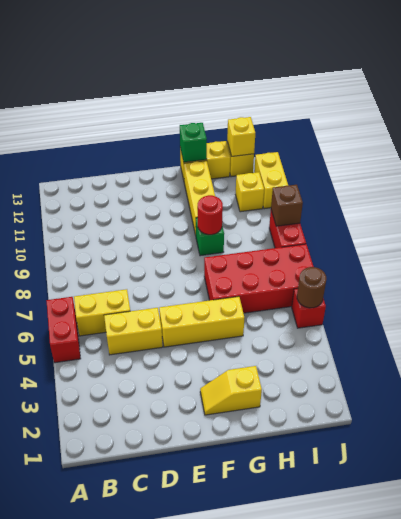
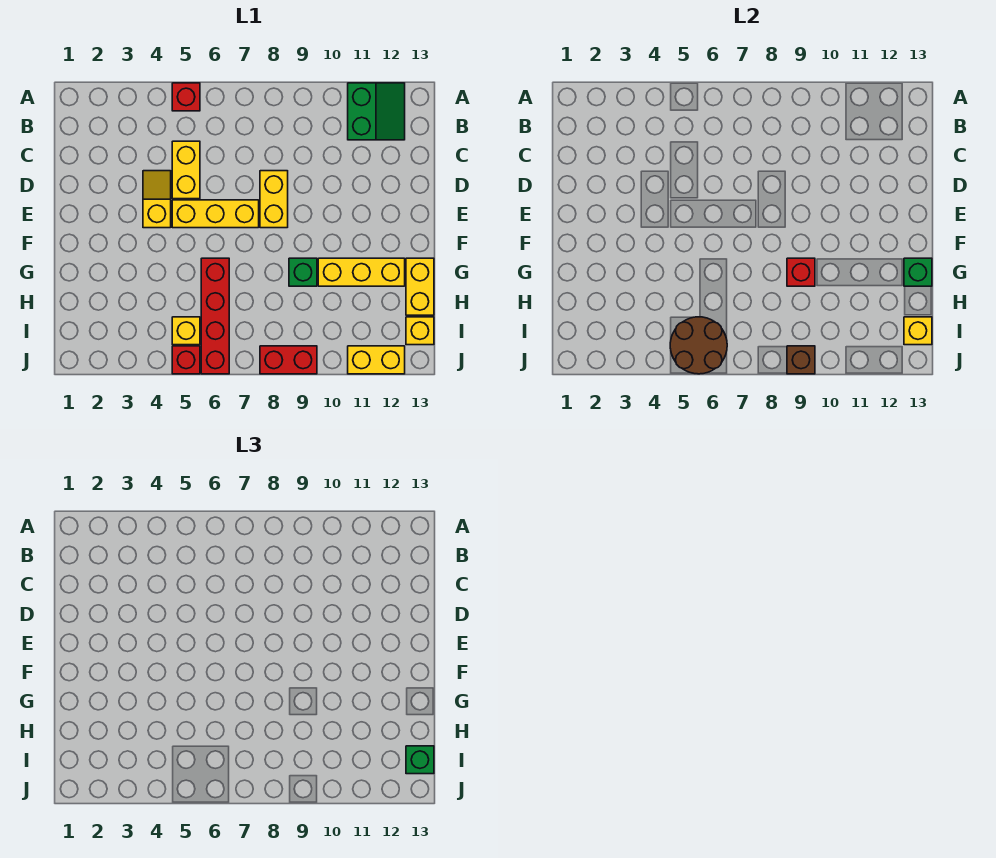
red brick A5:A6 level 1 -> red brick A5 level 1
none -> green slope A11:B12 level 1 top 11
yellow brick B6:C6 level 1 -> yellow brick D8:E8 level 1
yellow brick E5:G5 level 1 -> yellow brick E5:E7 level 1
yellow slope F2:G2 level 1 top G -> yellow slope D4:E4 level 1 top E
red brick G6:J7 level 1 -> red brick G6:J6 level 1
red round brick G9 level 2 -> red brick G9 level 2
yellow brick I11 level 1 -> yellow brick I5 level 1
none -> green brick I13 level 3
brown round brick J5 level 2 -> brown round brick I5:J6 level 2

